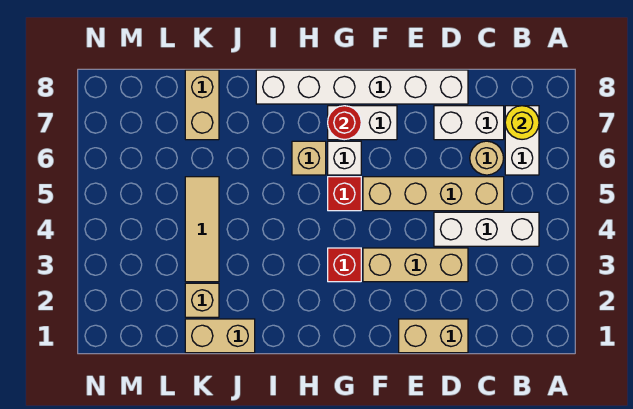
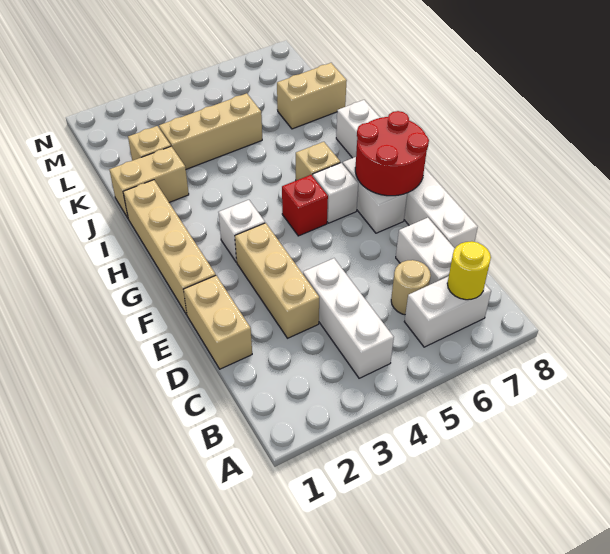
tan brick C5:F5 level 1 -> tan brick F1:I1 level 1
red brick G3 level 1 -> white brick G3 level 1
red round brick G7 level 2 -> red round brick F7:G8 level 2
tan brick J1:K1 level 1 -> tan brick J1:J2 level 1
tan tile K3:K5 level 1 -> tan brick K3:K5 level 1

